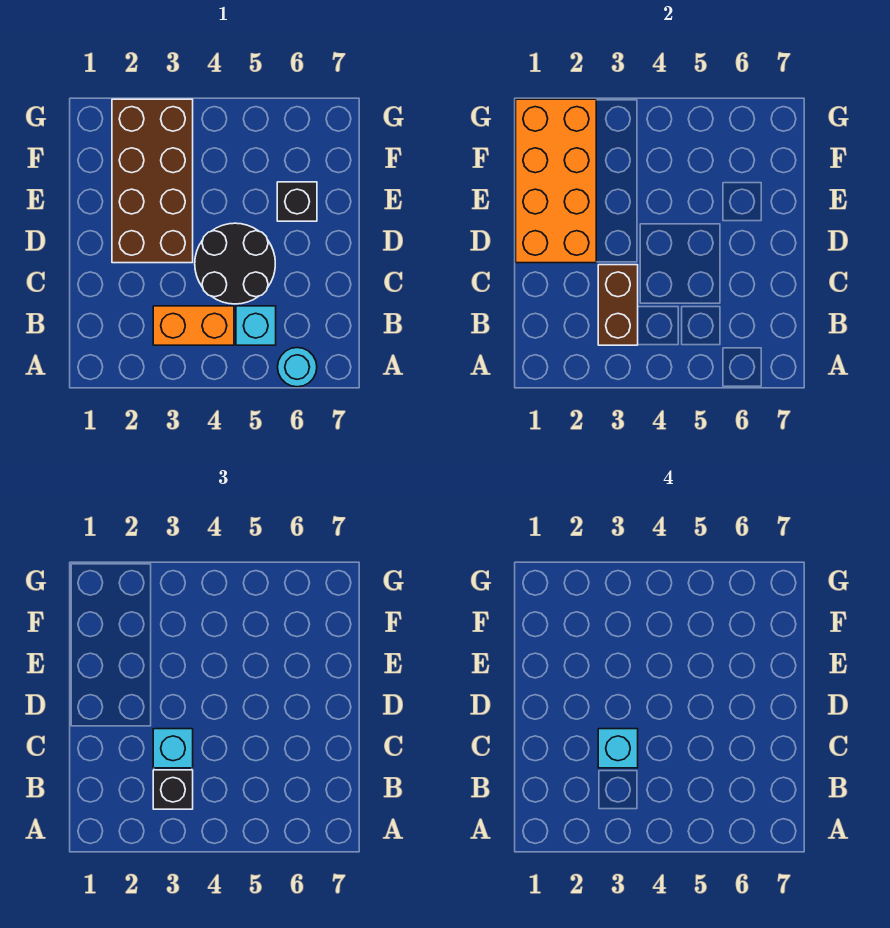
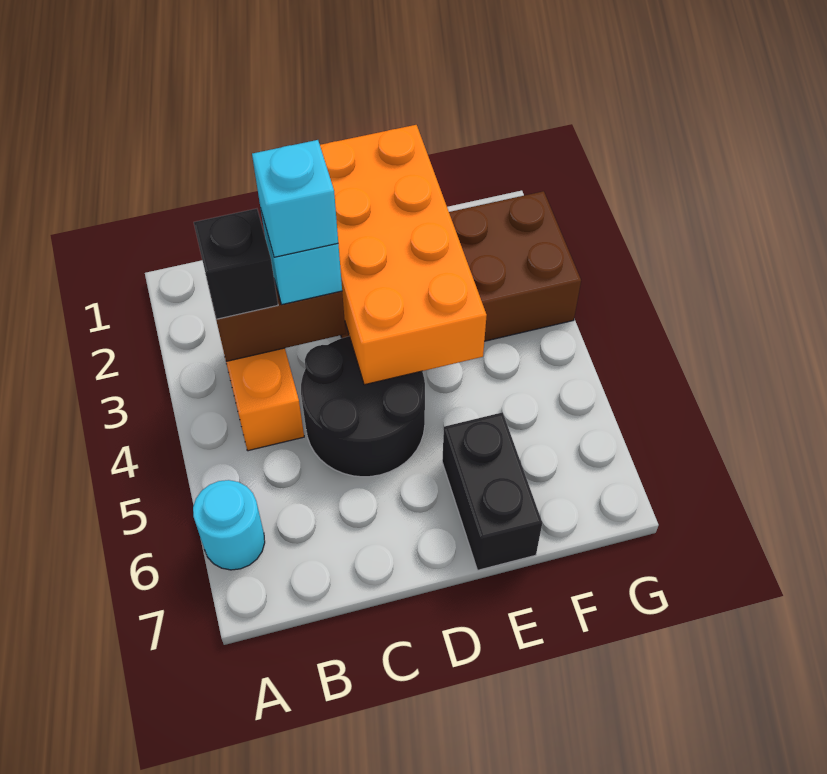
cyan brick B5 level 1 -> none
orange brick D1:G2 level 2 -> orange brick D1:E4 level 2
black brick E6 level 1 -> black brick E6:E7 level 1

